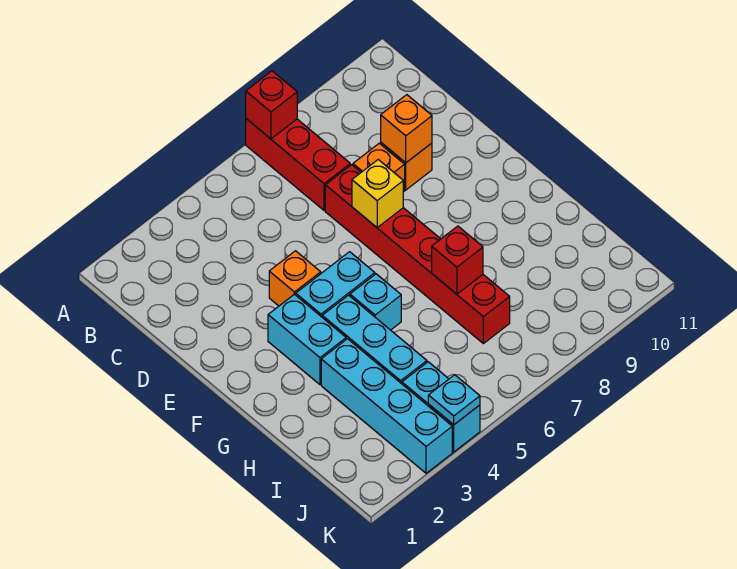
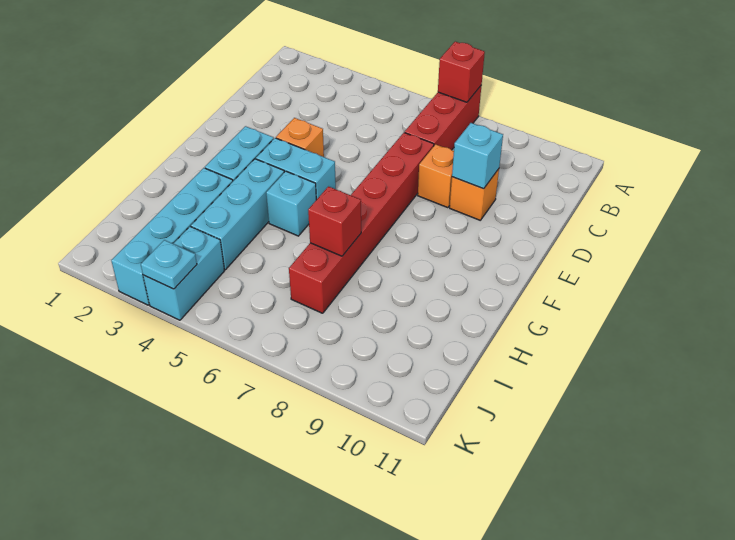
orange brick D9 level 2 -> cyan brick D9 level 2
yellow brick E7 level 2 -> none

